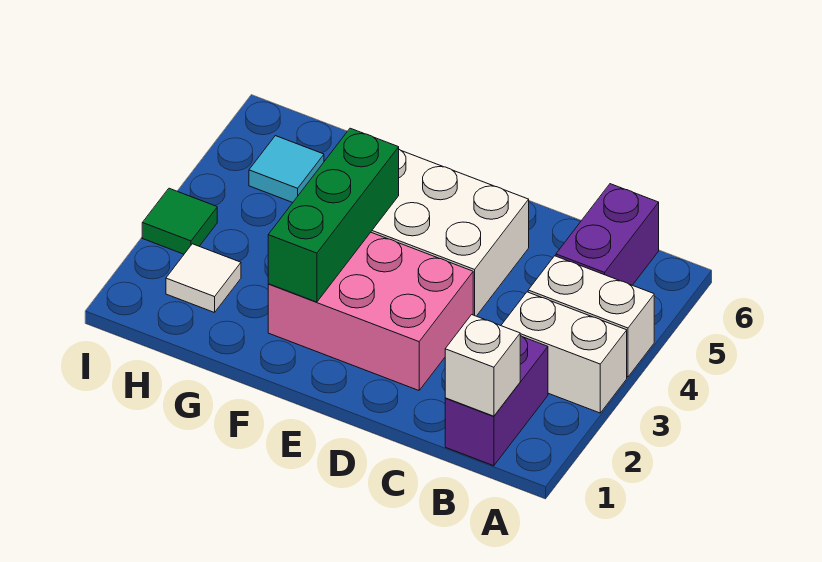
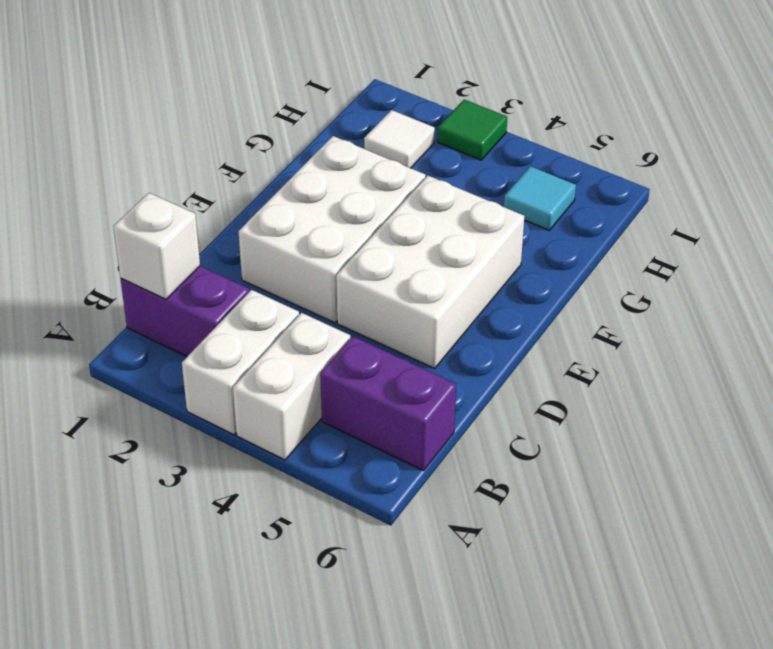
pink brick D2:F3 level 1 -> white brick D2:F3 level 1
green brick F2:F4 level 2 -> none

